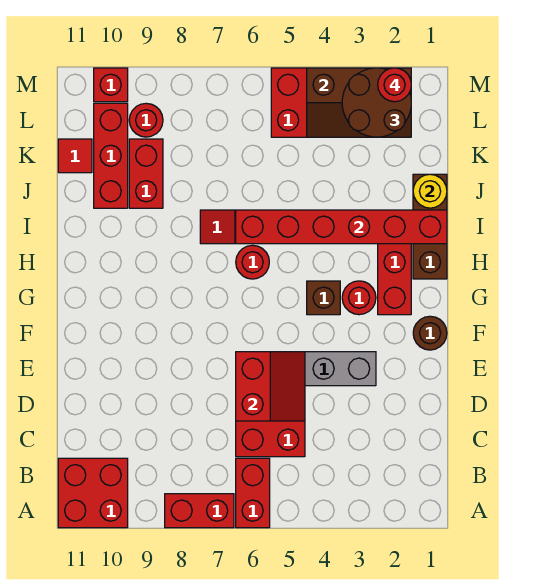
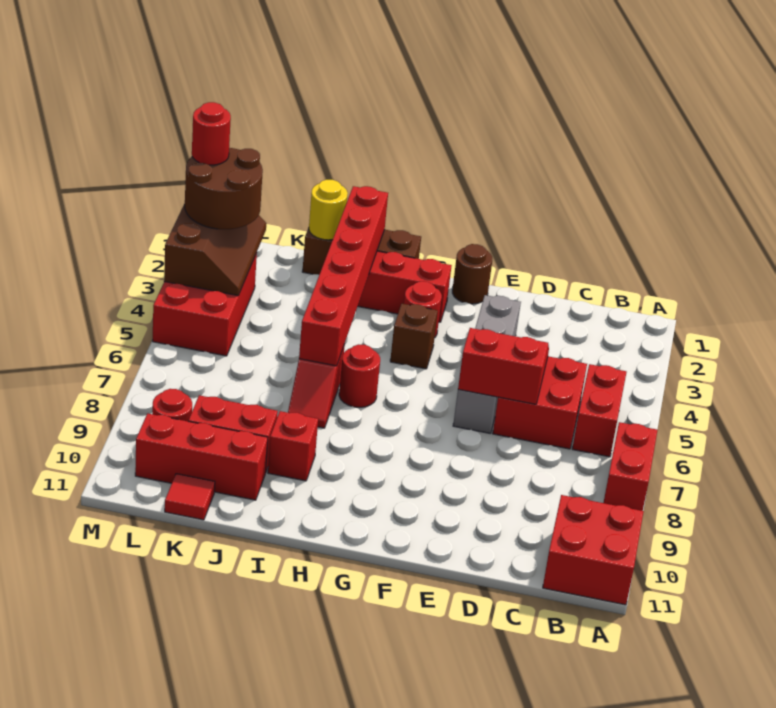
red brick A6:B6 level 1 -> red brick B5:B6 level 1
red brick M10 level 1 -> red brick I9 level 1

